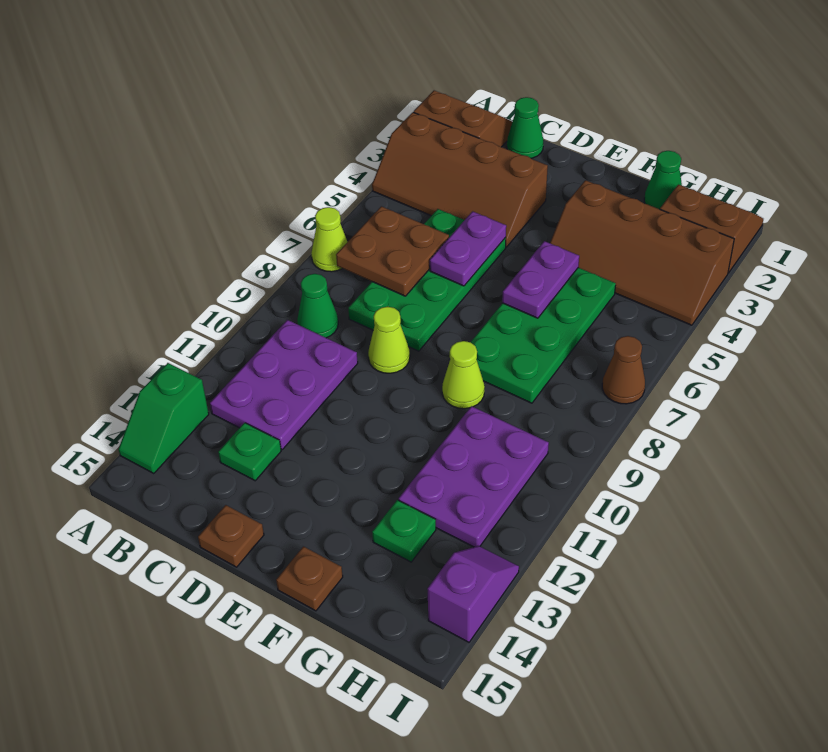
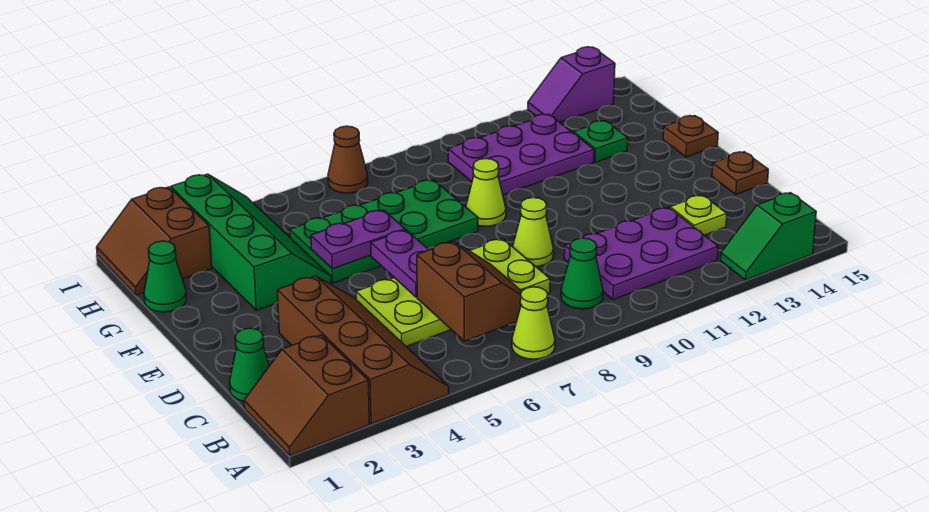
green slope A13:A14 level 1 top 13 -> green slope A13:A14 level 1 top 14
brown plate B6:C7 level 2 -> brown slope B6:C7 level 2 top 6
green plate C5:D8 level 1 -> lime plate C5:D8 level 1
green plate C13 level 1 -> lime plate C13 level 1
purple plate D5:D6 level 2 -> purple plate D6:E6 level 2
brown slope F3:I4 level 1 top 3 -> green slope F3:I4 level 1 top 3

